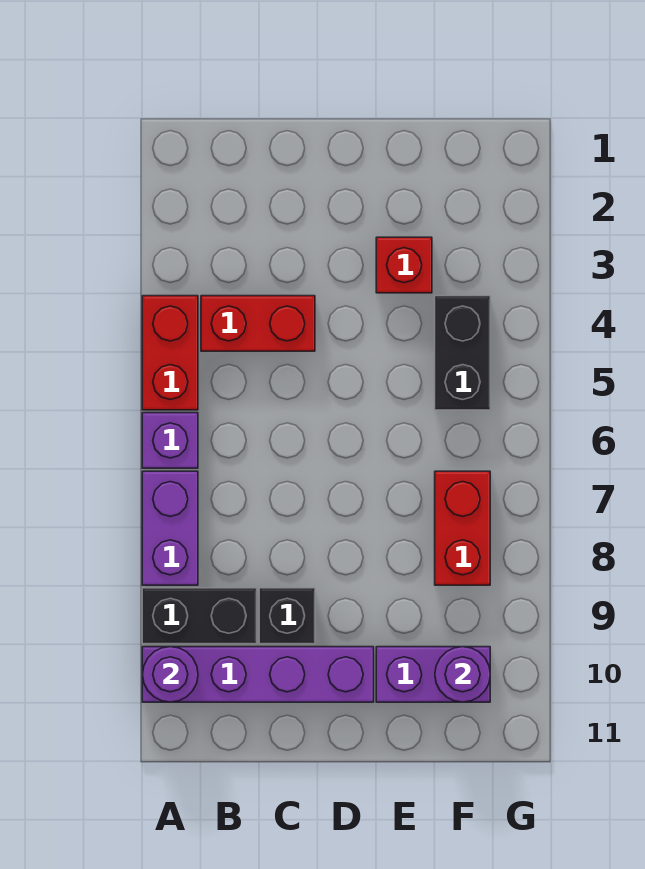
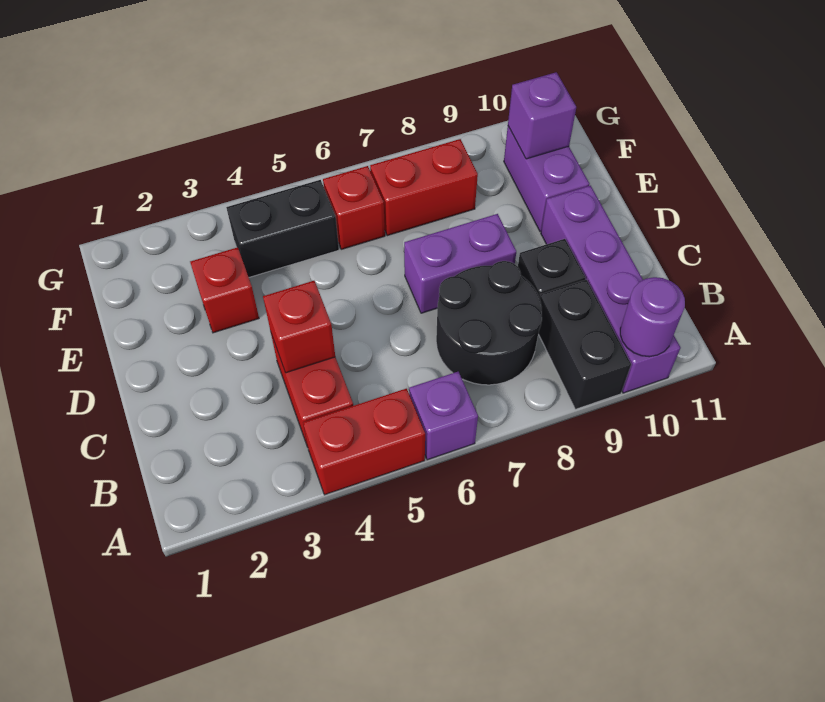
purple brick A7:A8 level 1 -> purple brick D7:D8 level 1
none -> black round brick B7:C8 level 1
none -> red brick C4 level 2
none -> red brick F6 level 1
purple round brick F10 level 2 -> purple brick F10 level 2

